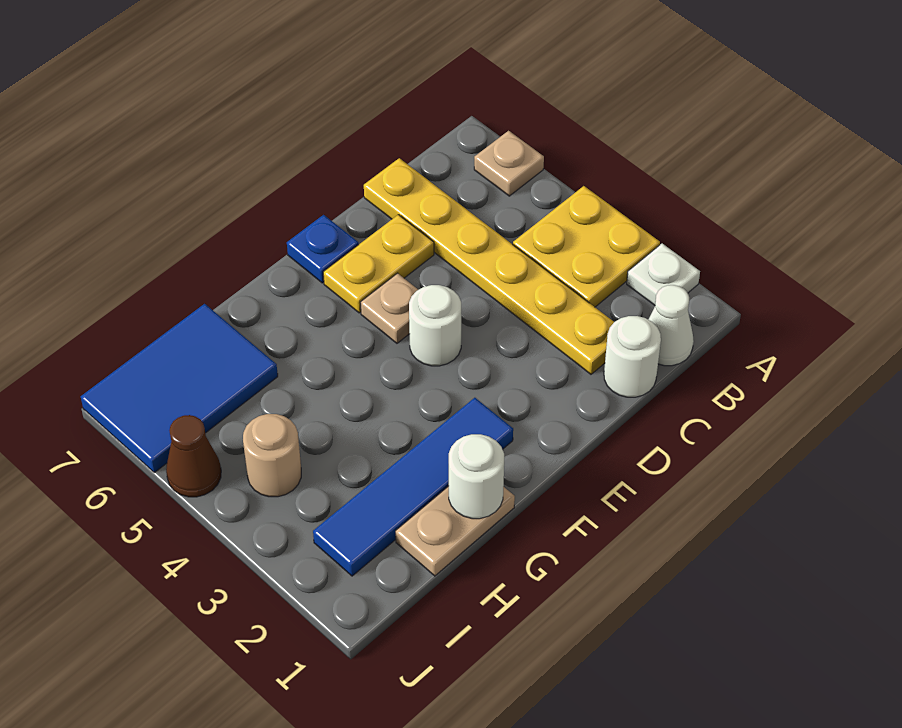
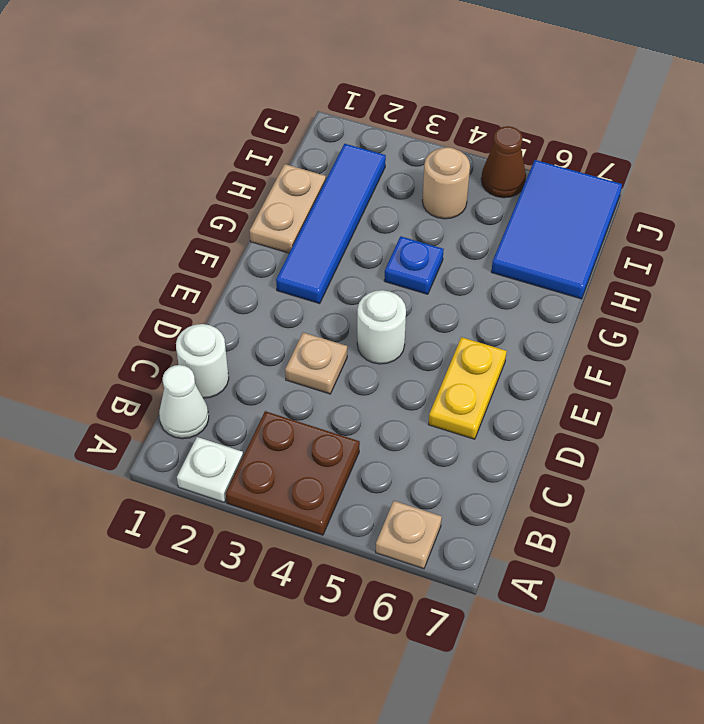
yellow plate A3:B4 level 1 -> brown plate A3:B4 level 1
yellow plate C2:C7 level 1 -> none
tan plate E5 level 1 -> tan plate D3 level 1
blue plate E7 level 1 -> blue plate G4 level 1
white round brick G1 level 2 -> none

